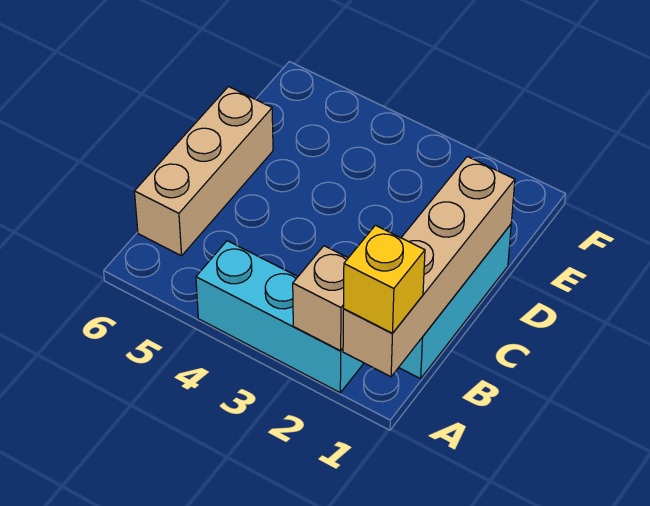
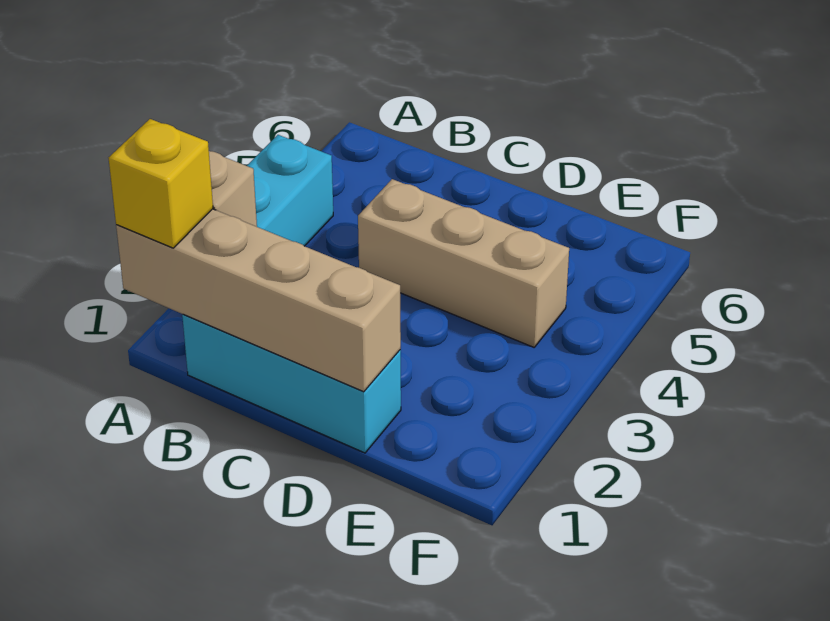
tan brick B6:D6 level 1 -> tan brick C4:E4 level 1

